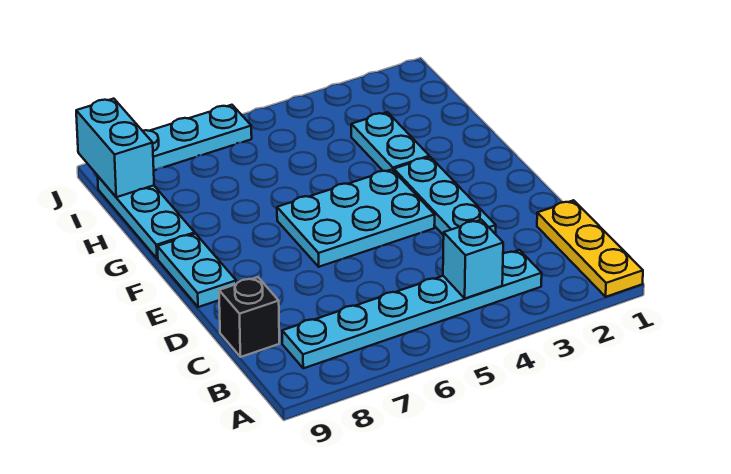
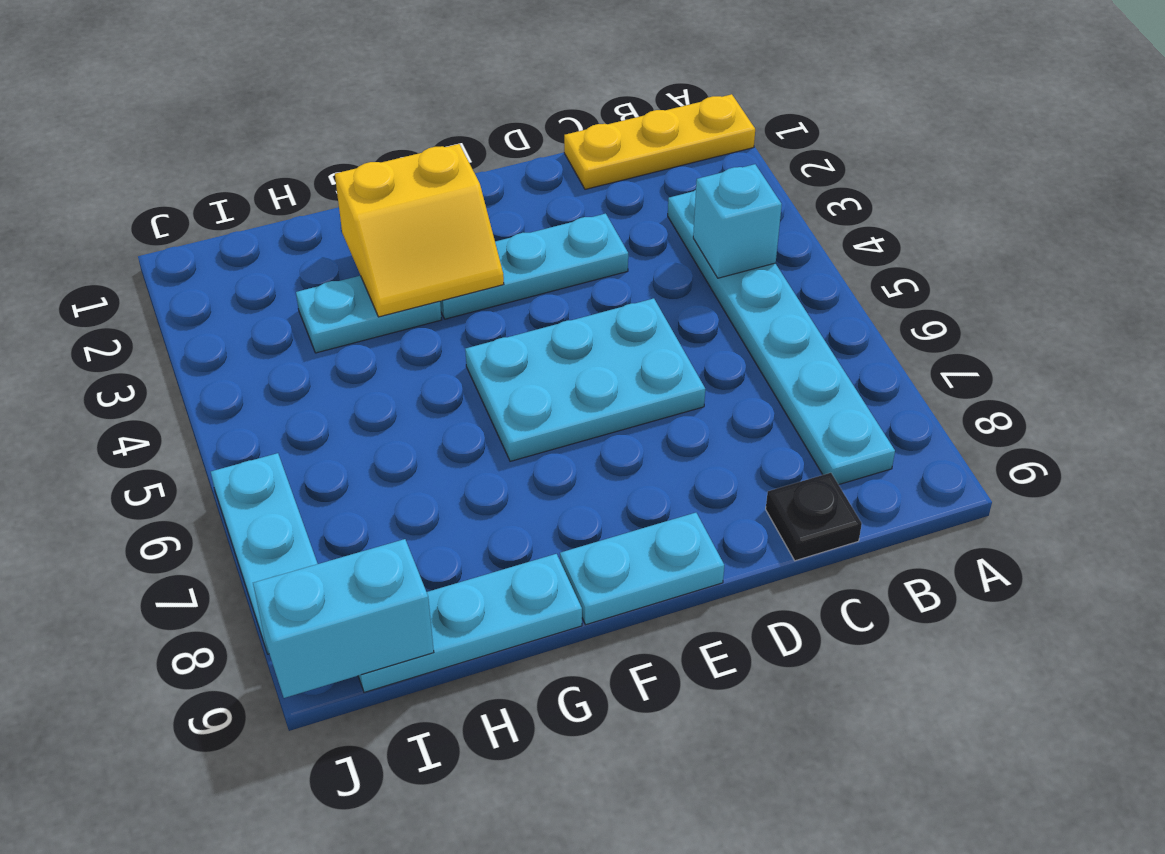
black brick C9 level 1 -> black plate C9 level 1
cyan plate E4:F6 level 1 -> cyan plate D5:F6 level 1
none -> yellow slope F2:G3 level 2 top 2

